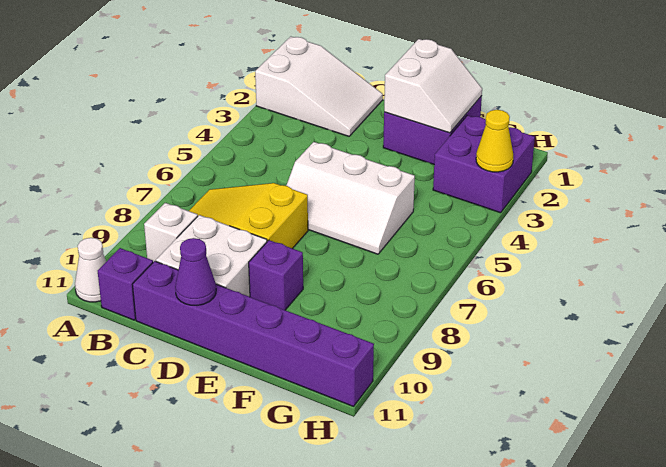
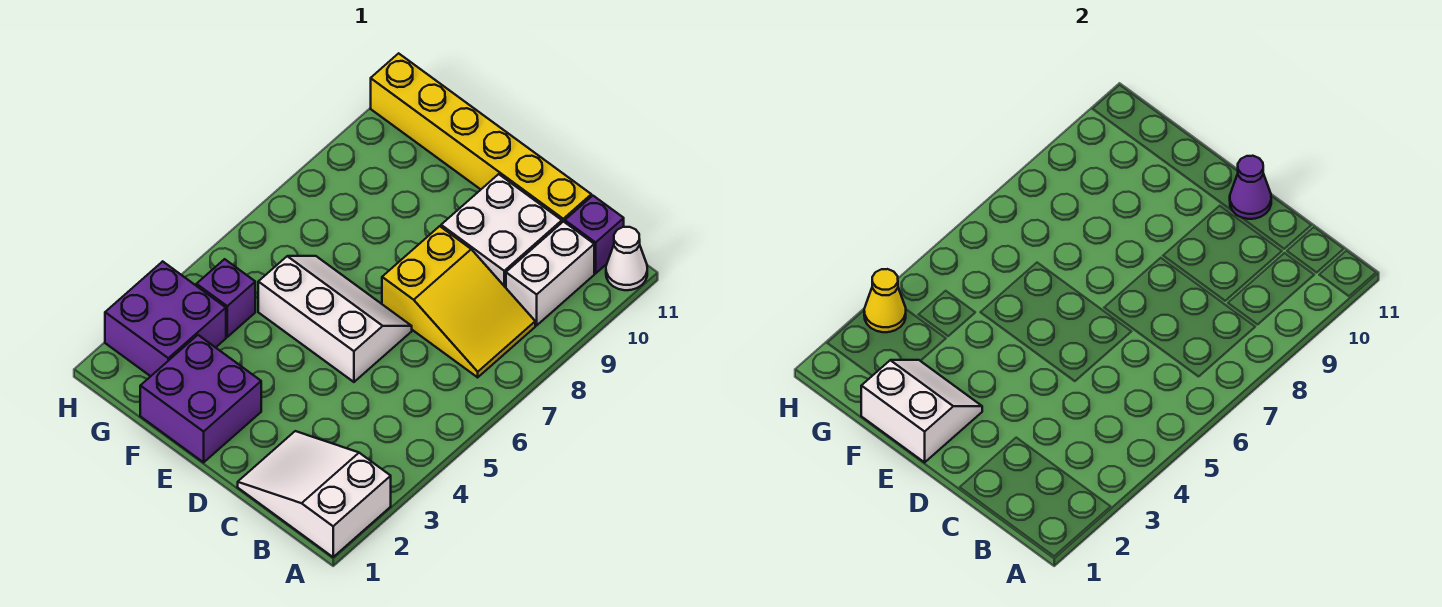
white brick B9 level 1 -> white brick B9:B10 level 1
purple brick C11:H11 level 1 -> yellow brick C11:H11 level 1
white slope E1:F2 level 2 top E -> white slope E1:F2 level 2 top 1
purple brick E9 level 1 -> purple brick G4 level 1

